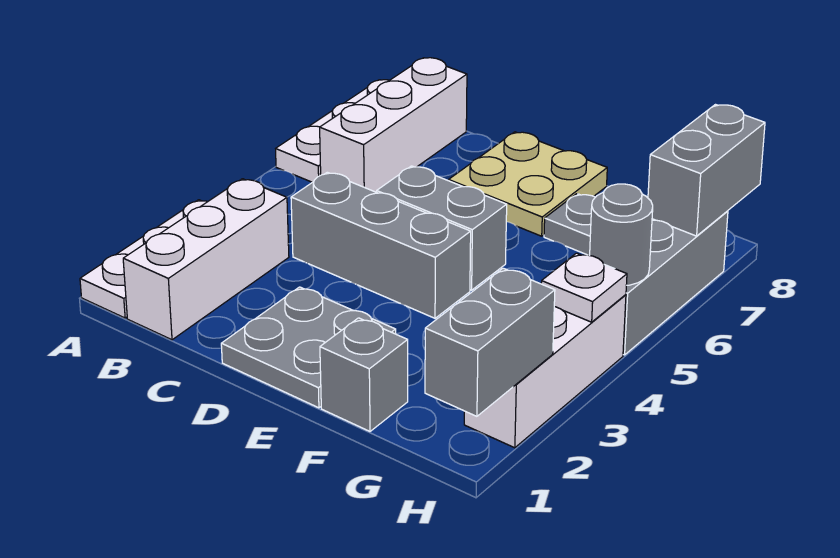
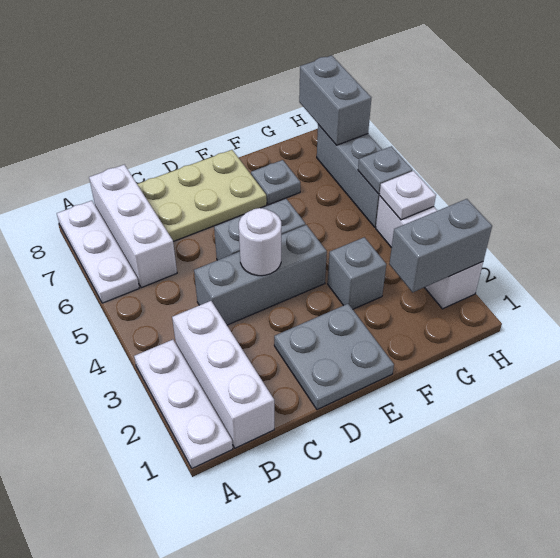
none -> white round brick D4 level 2
tan plate D7:E8 level 1 -> tan plate C7:E8 level 1
grey brick F1 level 1 -> grey brick F3 level 1
grey brick H1:H2 level 2 -> grey brick G2:H2 level 2
grey round brick H5 level 2 -> grey plate H5 level 2

